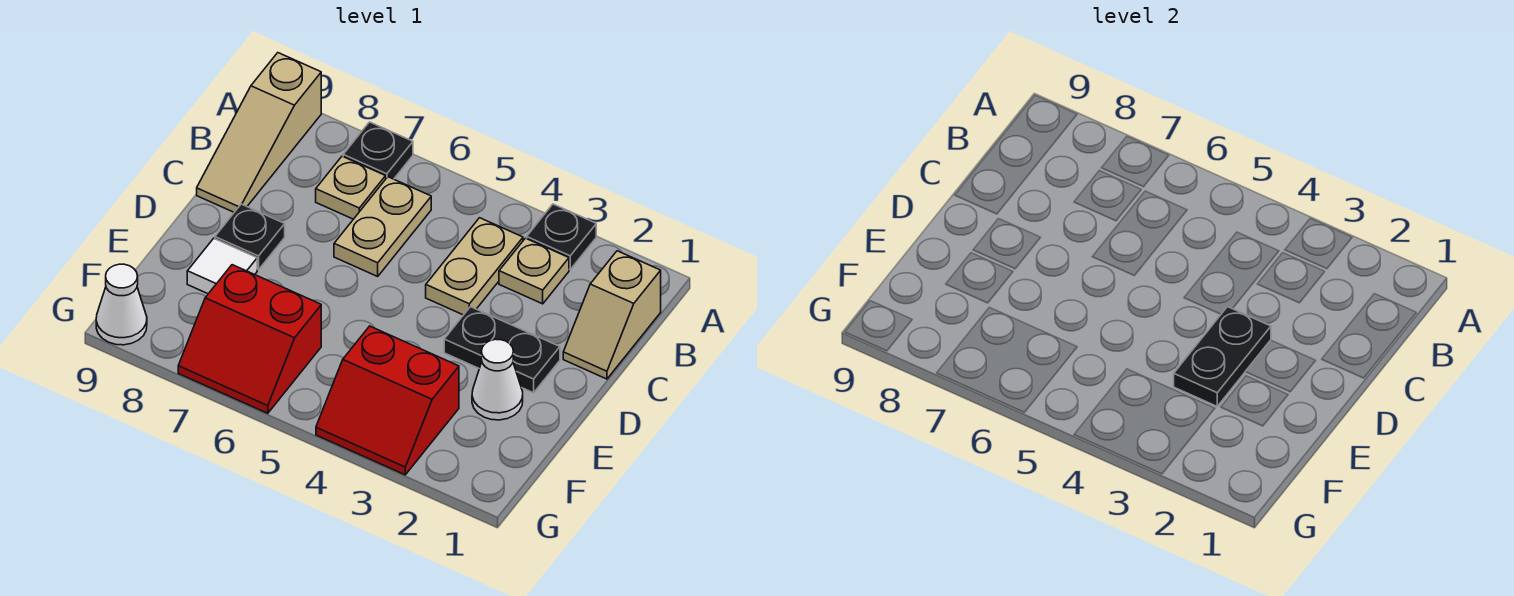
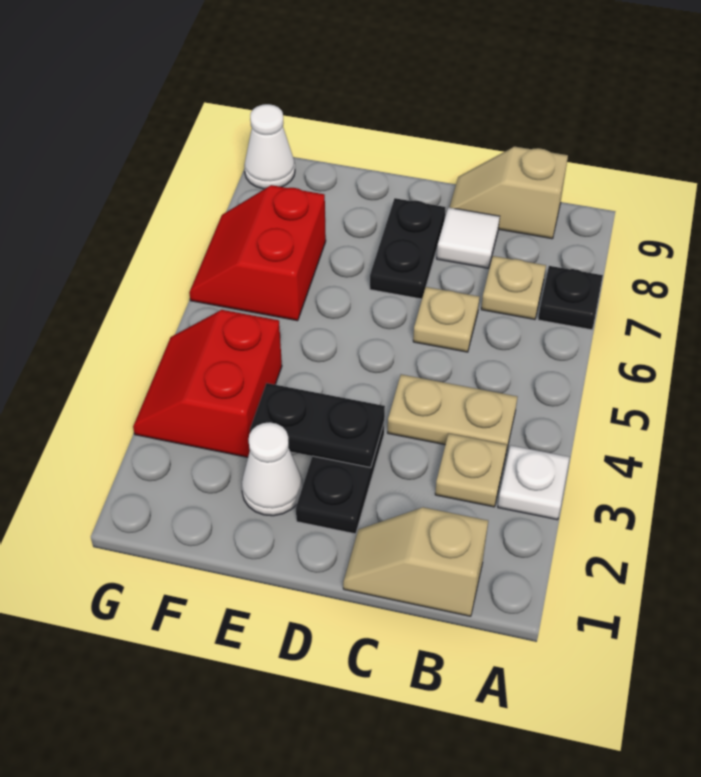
black plate A3 level 1 -> white plate A3 level 1
tan slope A9:C9 level 1 top A -> tan slope B9:C9 level 1 top B
tan plate B6:C6 level 1 -> tan plate C6 level 1
black plate D8 level 1 -> black plate D7:D8 level 1
white tile E8 level 1 -> white tile C8 level 1

